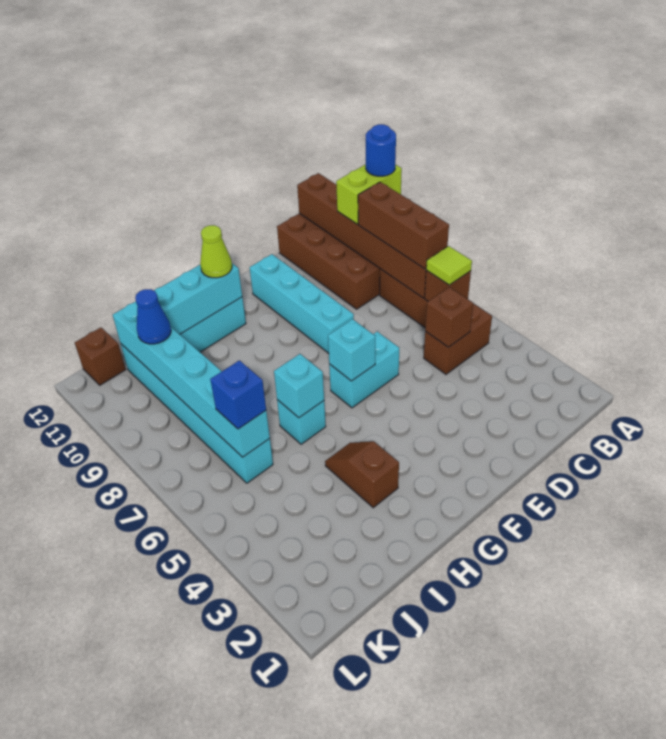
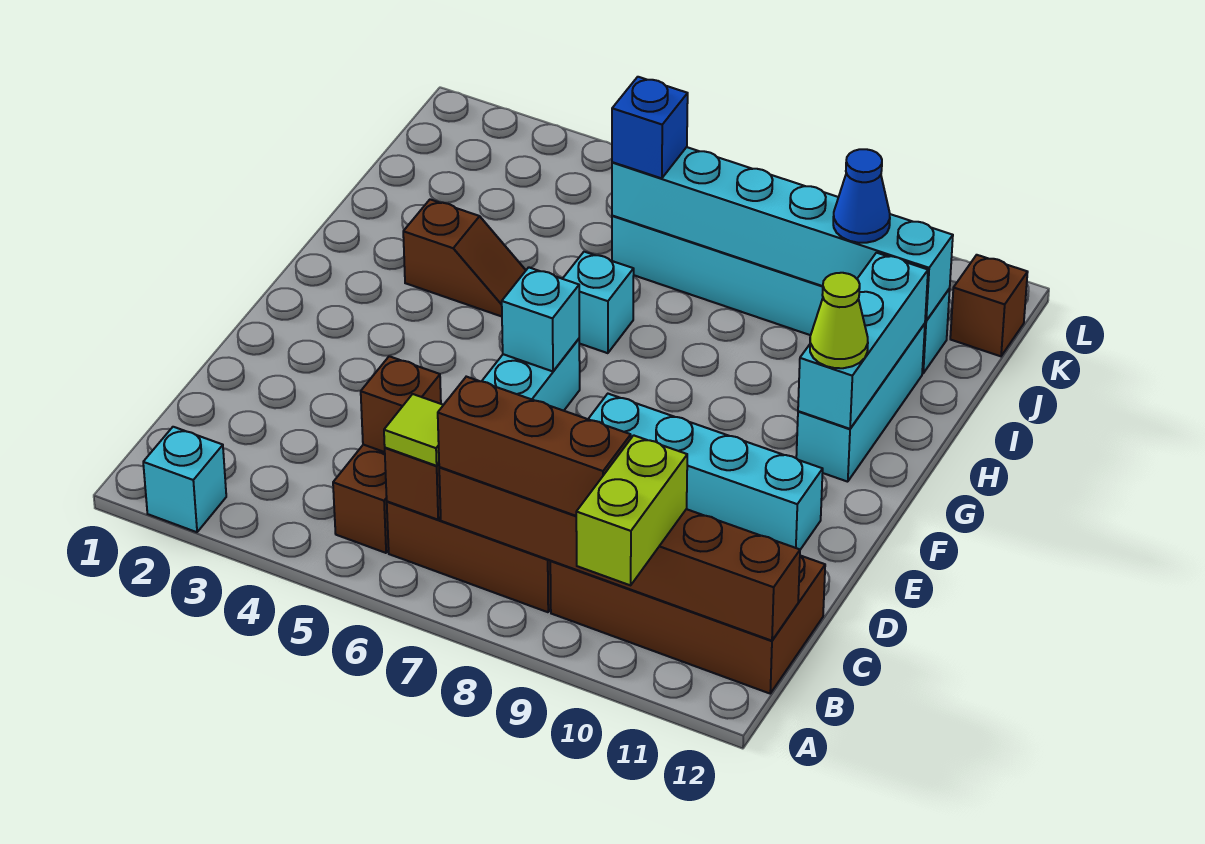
blue round brick A10 level 4 -> none
cyan brick H6 level 2 -> cyan brick A2 level 1

